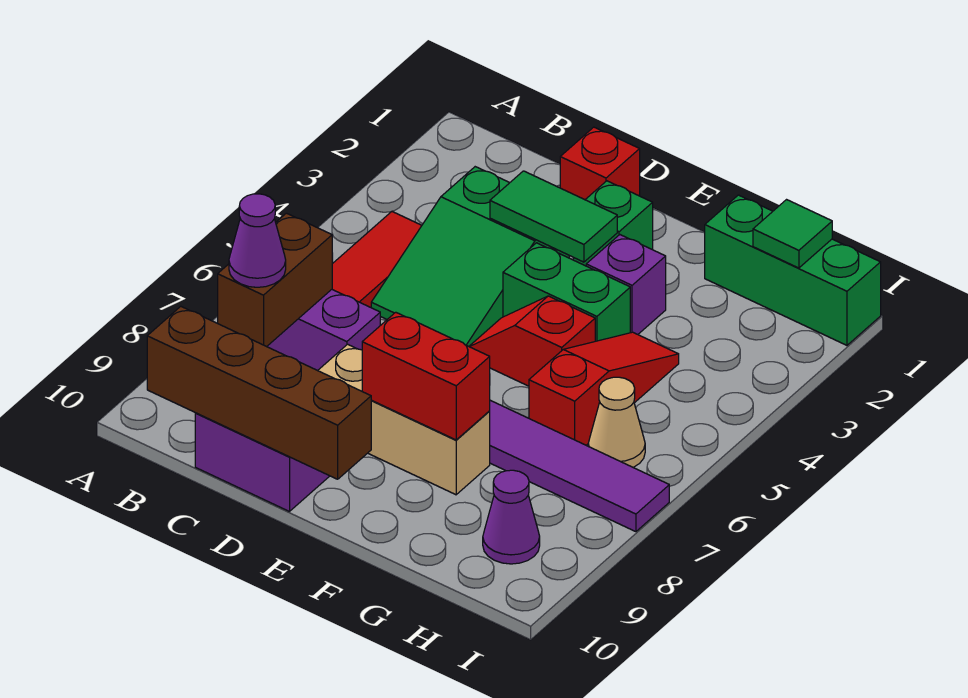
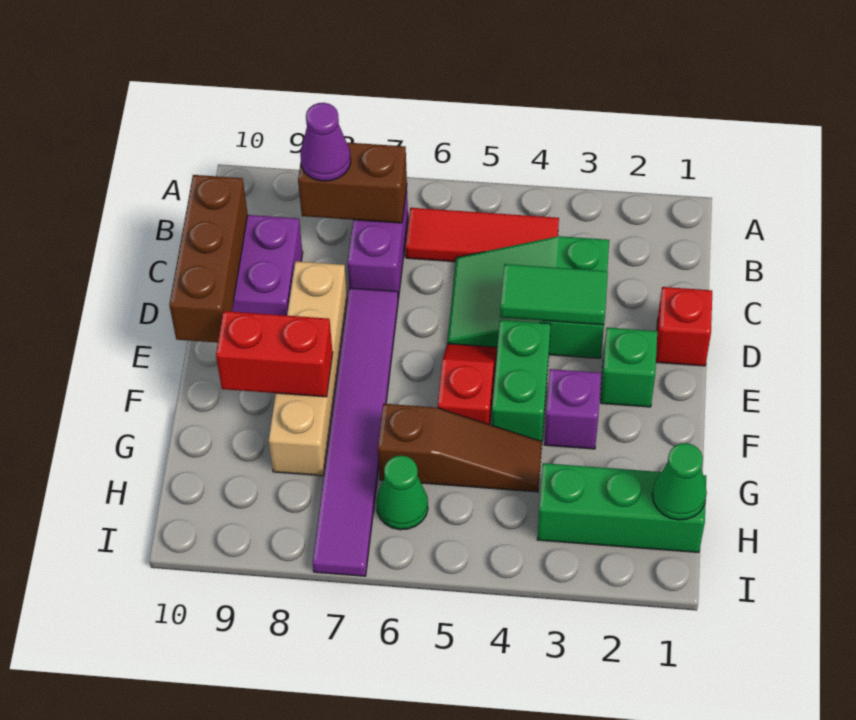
brown brick B10:E10 level 2 -> brown brick C10:E10 level 2
green tile D3:E3 level 2 -> green tile D3:D4 level 2
tan brick D8:F8 level 1 -> tan brick D8:G8 level 1
red brick E8:F8 level 2 -> red brick F8:F9 level 2
green brick G1:I1 level 1 -> green brick H1:H3 level 1
red slope G4:G6 level 1 top 6 -> brown slope G4:G6 level 1 top 6
green tile H1 level 2 -> green cone H1 level 2
tan cone H6 level 1 -> green cone H6 level 1
purple cone H9 level 1 -> none

